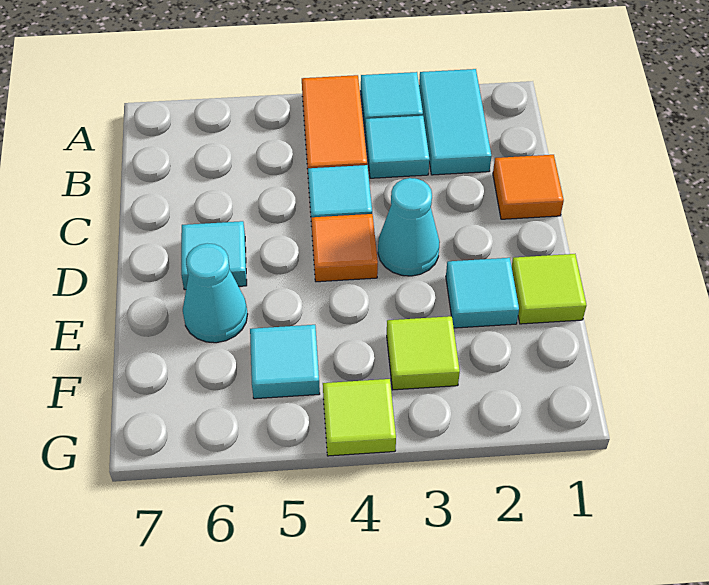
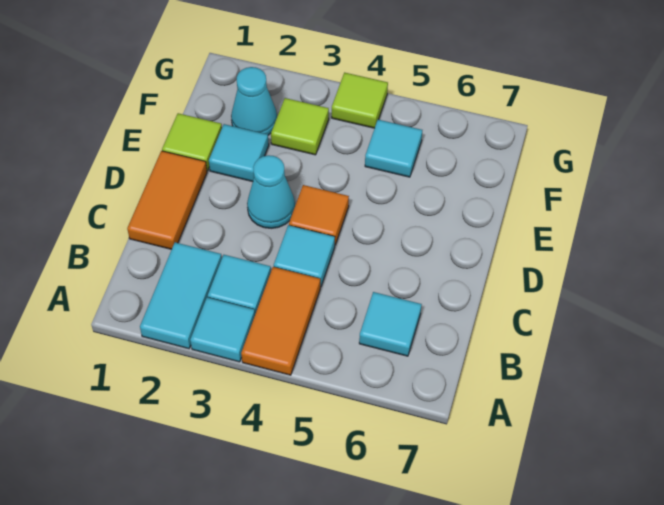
orange tile C1 level 1 -> orange tile C1:D1 level 1
cyan tile D6 level 1 -> cyan tile B6 level 1
cyan cone E6 level 1 -> cyan cone F2 level 1

